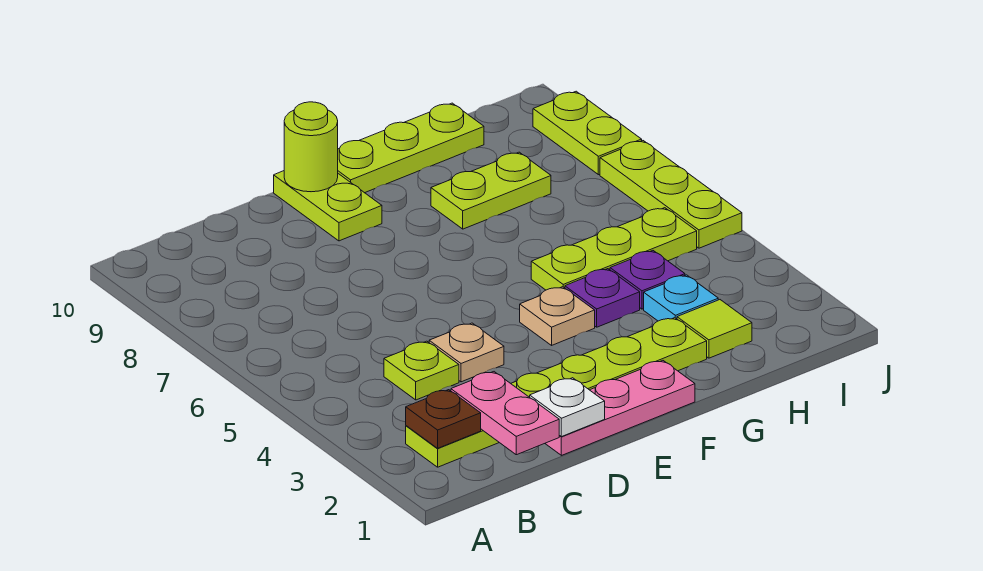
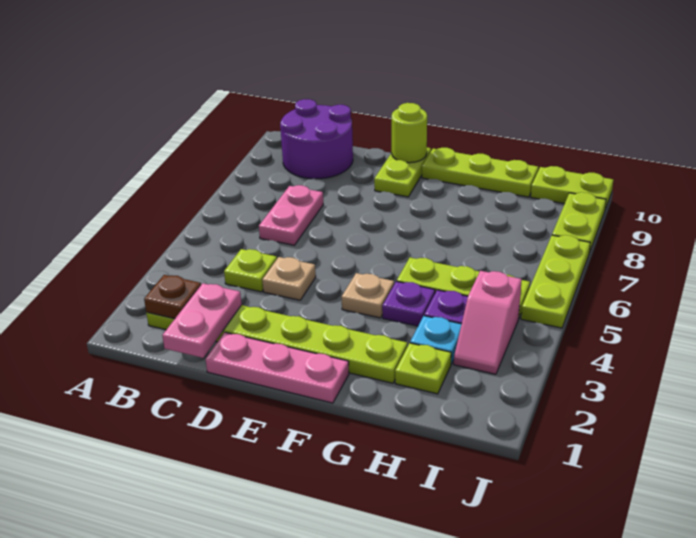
none -> purple round brick B9:C10 level 1
none -> pink plate C6:C7 level 1
white plate D1 level 2 -> none
lime plate G8:H8 level 1 -> lime plate I10:J10 level 1
lime tile H2 level 1 -> lime plate H2 level 1
none -> pink slope I3:I4 level 1 top 4

